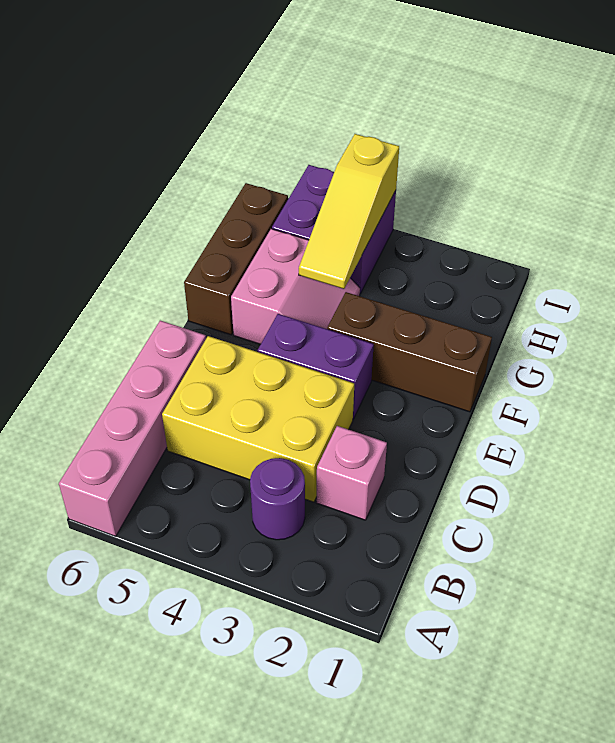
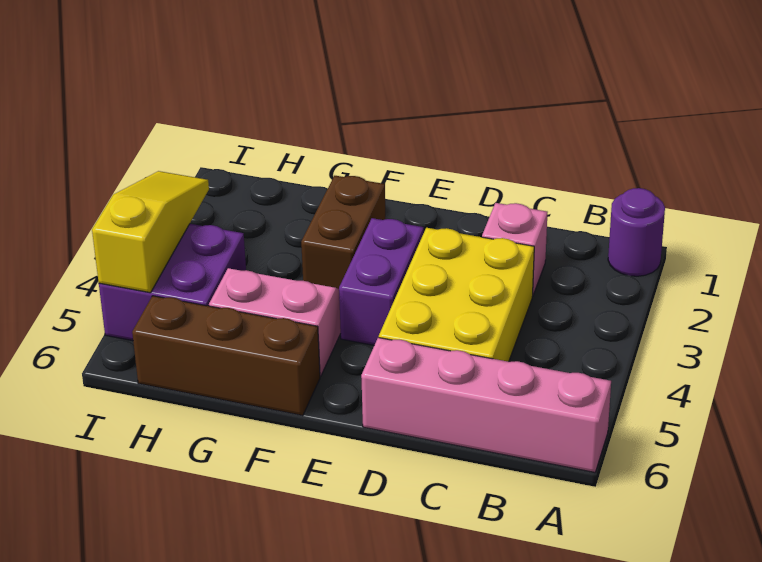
purple round brick B3 level 1 -> purple round brick A1 level 1
brown brick F1:F3 level 1 -> brown brick F2:F3 level 1
yellow slope G4:I4 level 2 top I -> yellow slope I3:I5 level 2 top 5

